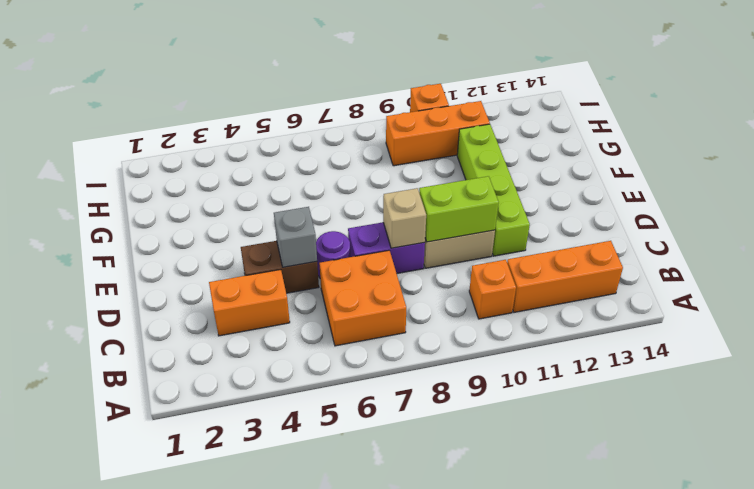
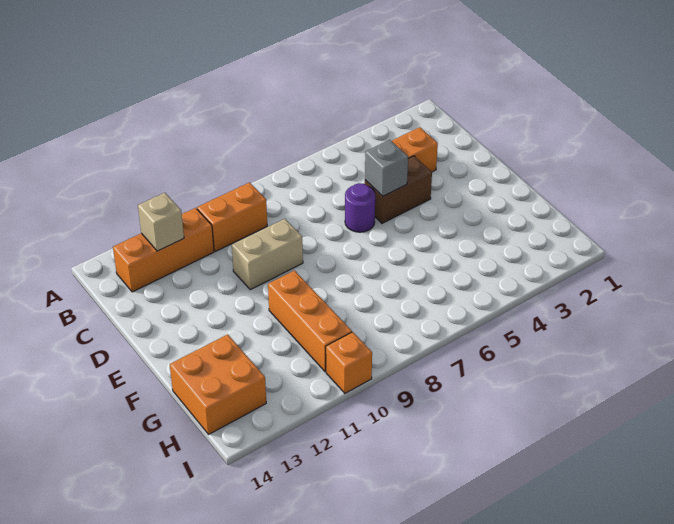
orange brick B6:C7 level 1 -> orange brick G13:H14 level 1
orange brick B10 level 1 -> orange brick B9:B10 level 1
purple brick D7:D8 level 1 -> none
tan brick D8 level 2 -> tan brick B12 level 2
lime brick D9:D10 level 2 -> none
lime brick D11:G11 level 1 -> none
orange brick H9:H11 level 1 -> orange brick F10:H10 level 1

